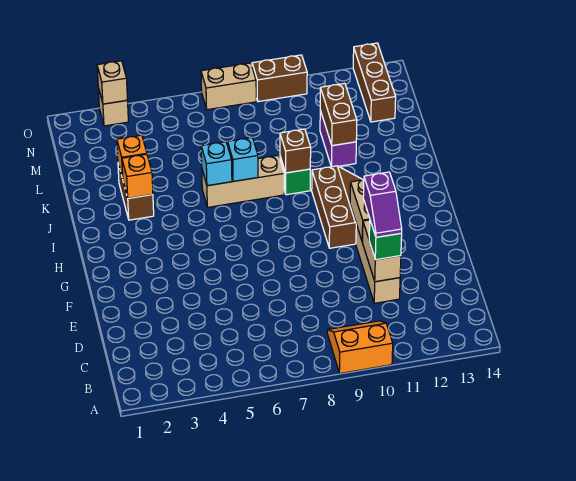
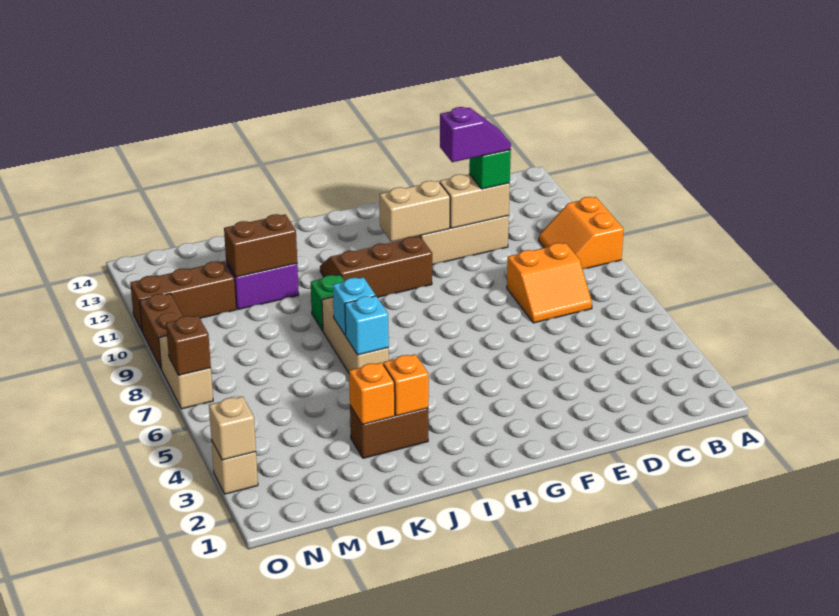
none -> orange slope C7:D8 level 1 top 8
brown brick J9 level 2 -> brown brick O7 level 2
brown brick M13:O13 level 1 -> brown brick M11:O11 level 1

